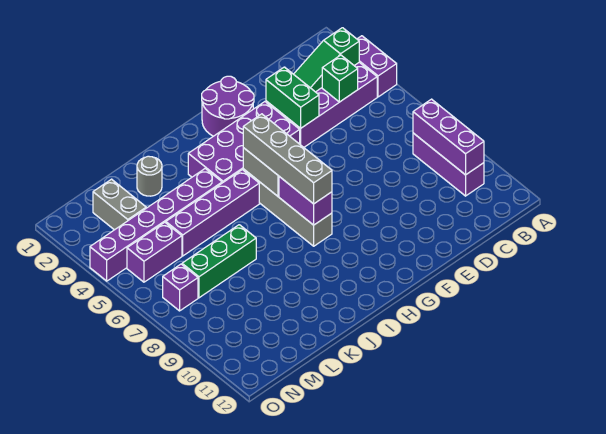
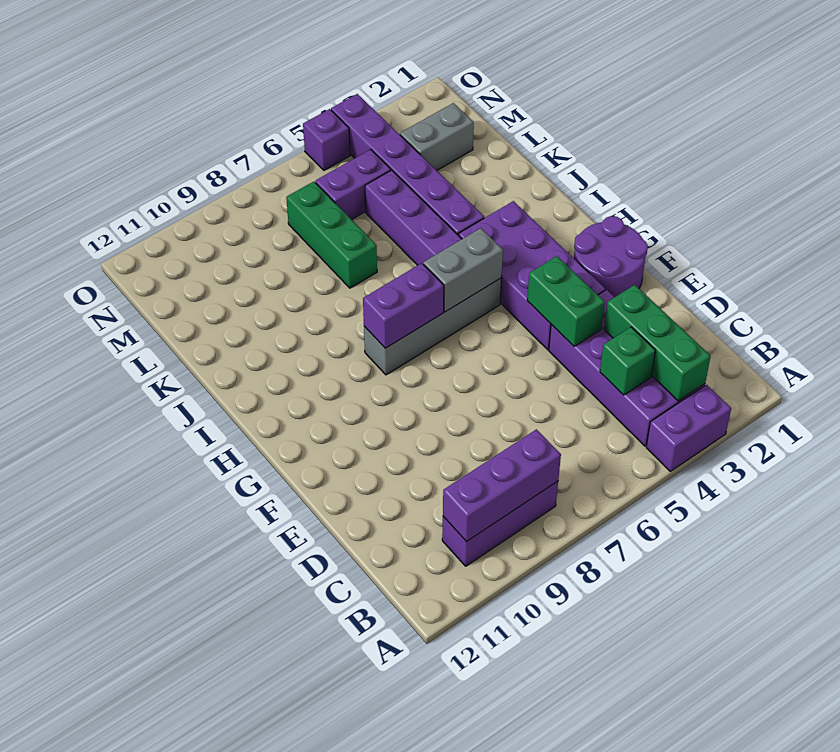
green slope B3:D3 level 2 top B -> green brick B3:D3 level 2
green brick E3:E4 level 2 -> green brick E4:F4 level 2
grey brick H5:H8 level 3 -> none
grey round brick K2 level 1 -> none
purple brick M5:N5 level 1 -> purple brick M5:M6 level 1
purple brick N7 level 1 -> purple brick O5 level 1

